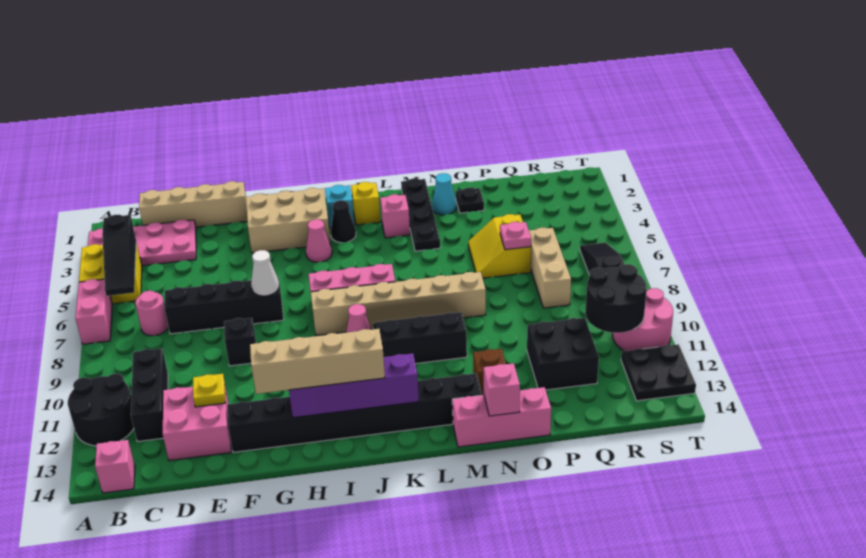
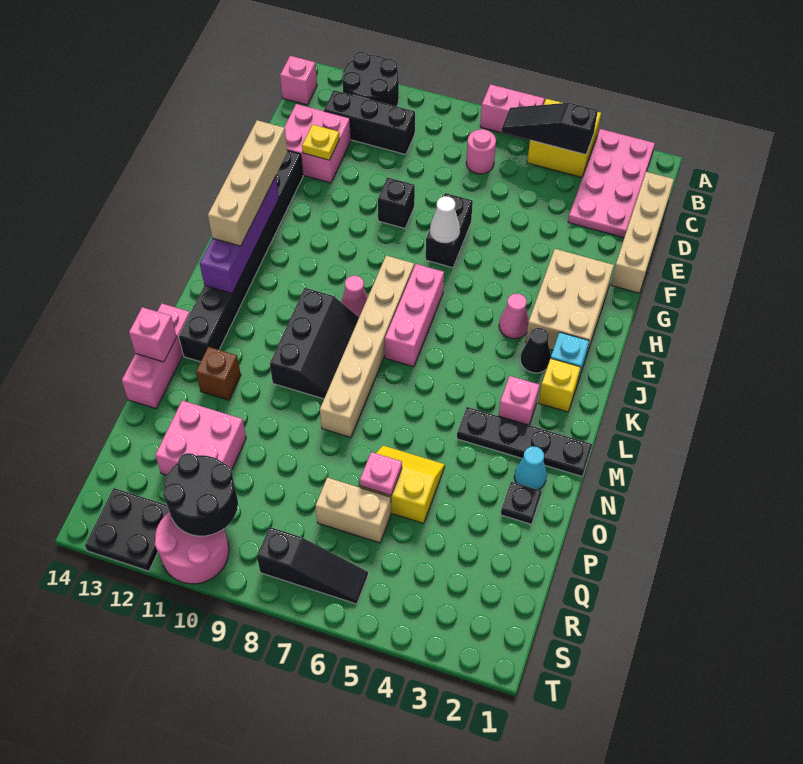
black brick D7:G7 level 1 -> black brick F7:G7 level 1
black brick P11:Q12 level 1 -> pink brick P11:Q12 level 1
tan brick Q6:Q8 level 1 -> tan brick Q6:Q7 level 1

